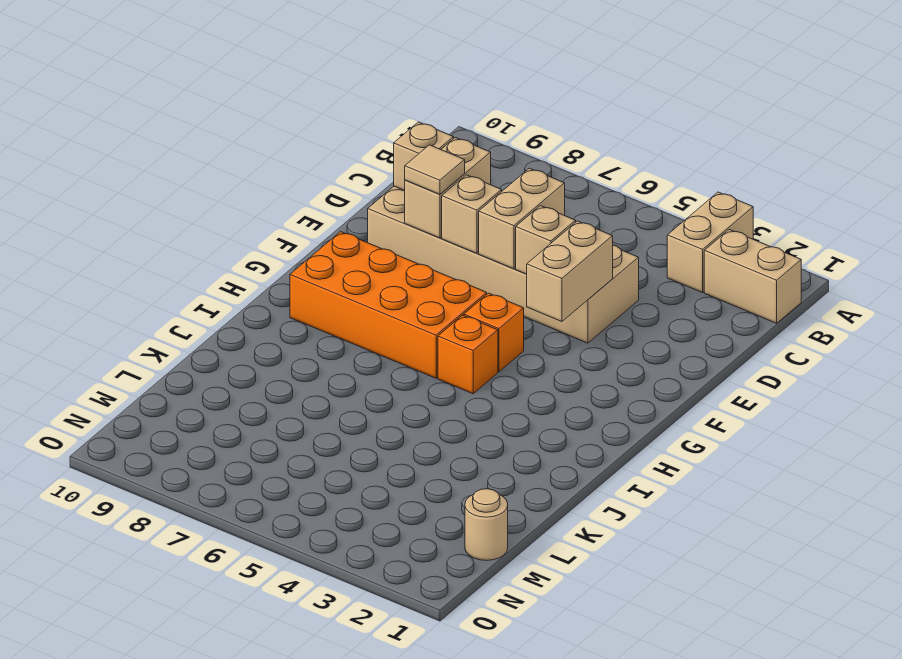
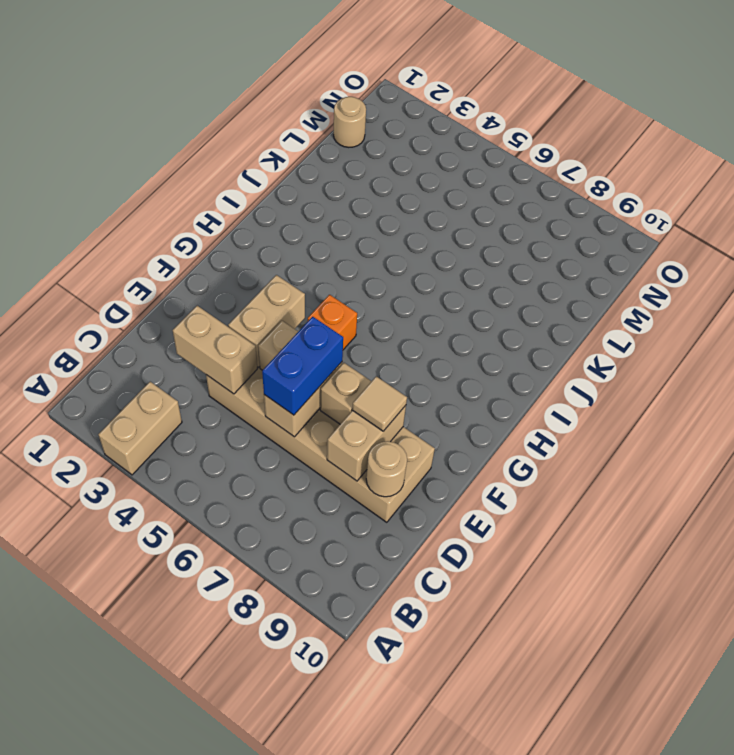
tan brick B1:B2 level 1 -> tan brick D3:D4 level 2
none -> blue brick D6:E6 level 3
tan brick D9 level 2 -> tan round brick D9 level 2
orange brick G6:H9 level 1 -> none
orange brick H5 level 1 -> none

